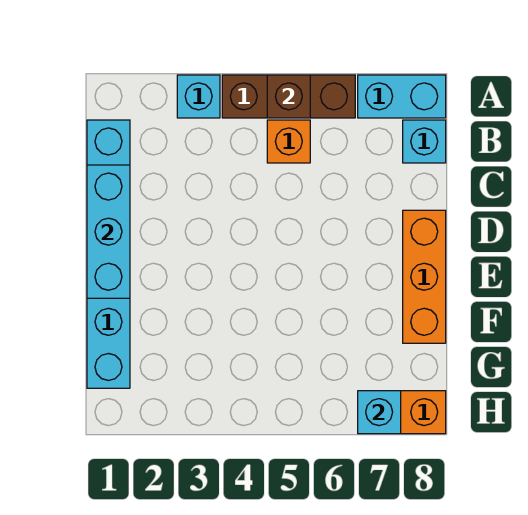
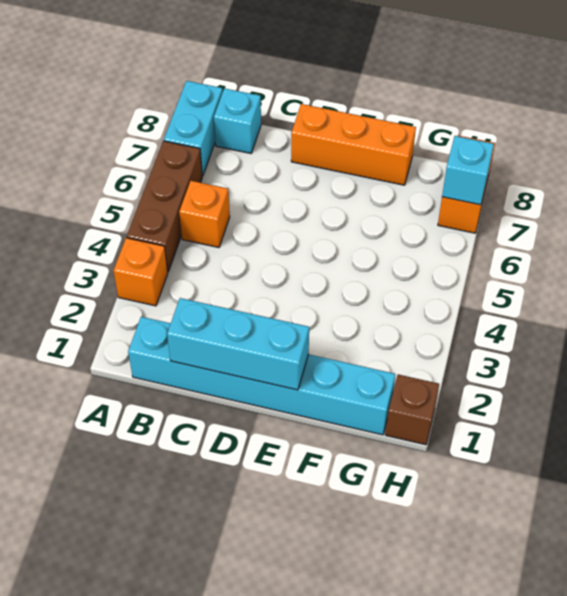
cyan brick A3 level 1 -> orange brick A3 level 1
brown brick A5 level 2 -> brown brick H1 level 1

